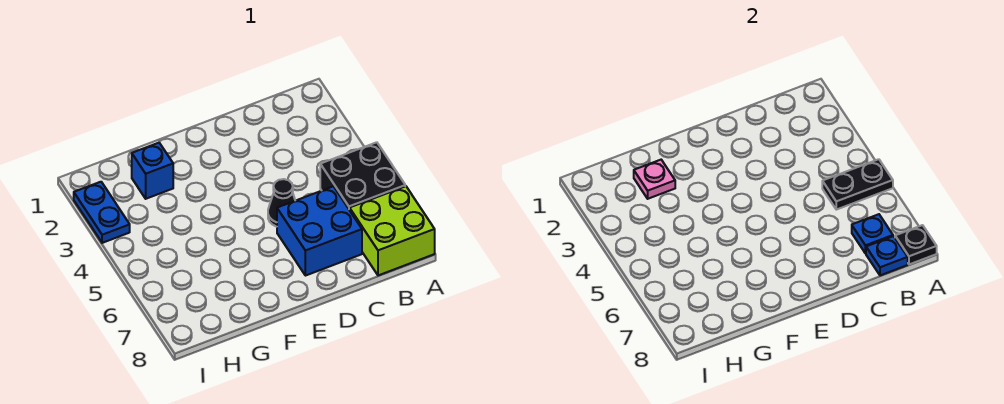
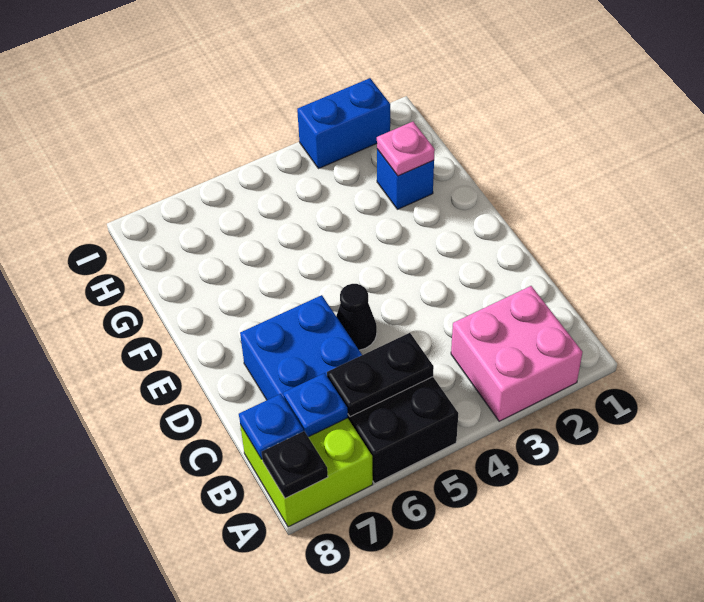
none -> pink brick A2:B3 level 1
black plate A5:B5 level 2 -> black plate B5:B6 level 2
blue plate I2:I3 level 1 -> blue brick I2:I3 level 1

